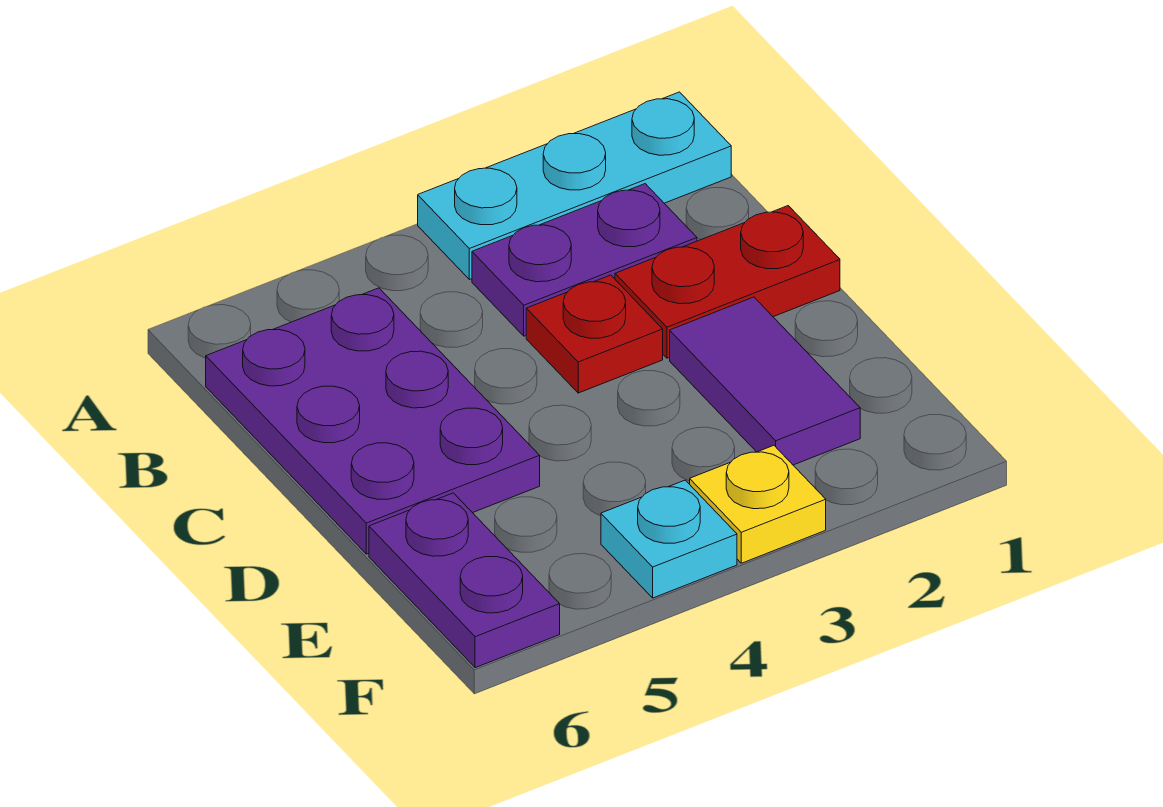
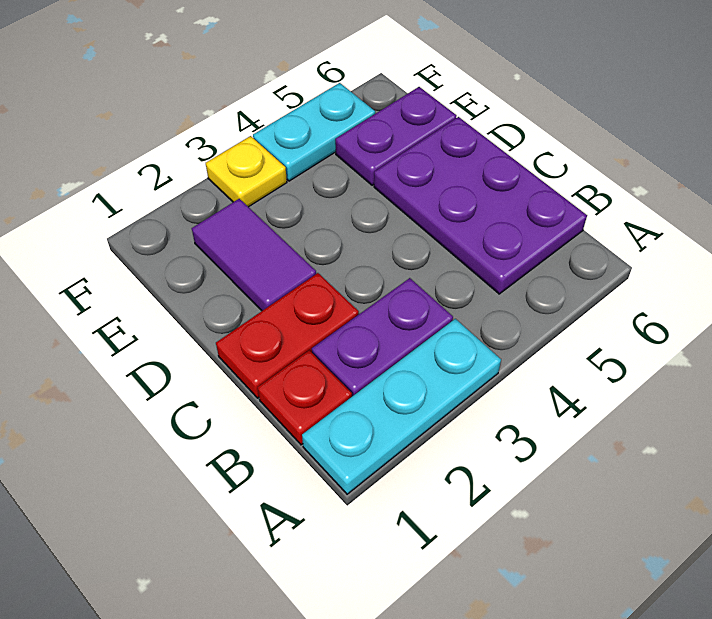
red plate C3 level 1 -> red plate B1 level 1
purple plate E6:F6 level 1 -> purple plate E5:E6 level 1
cyan plate F4 level 1 -> cyan plate F4:F5 level 1

